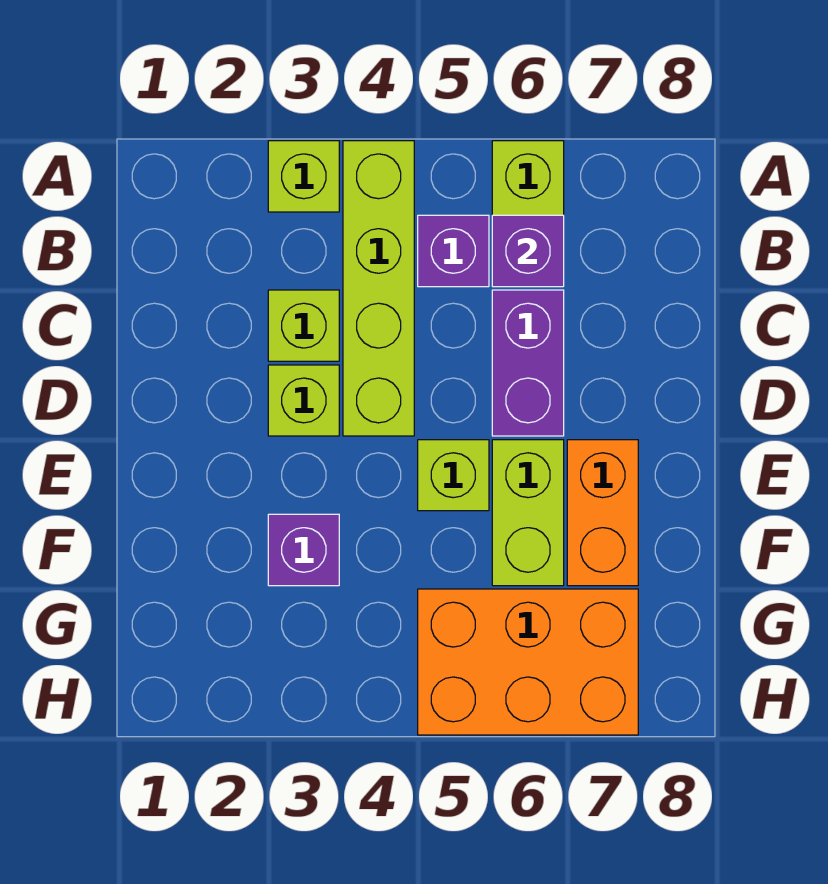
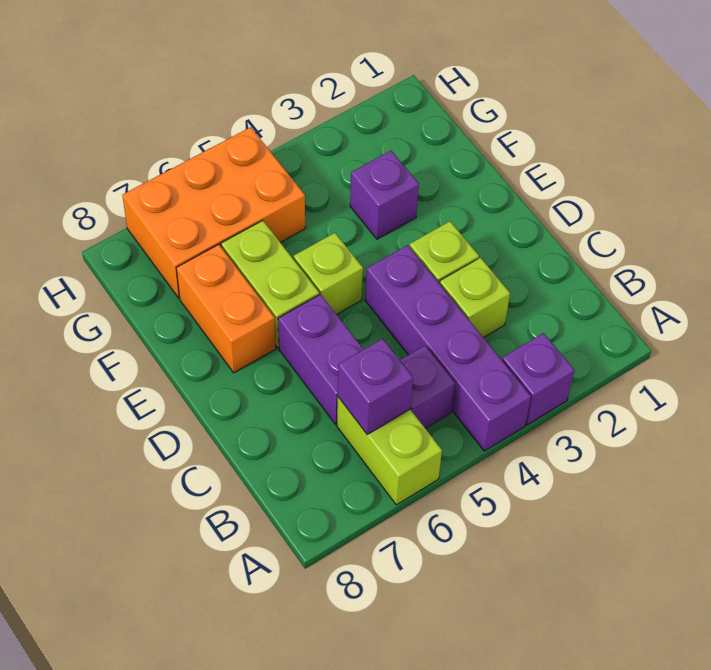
lime brick A3 level 1 -> purple brick A3 level 1
lime brick A4:D4 level 1 -> purple brick A4:D4 level 1

